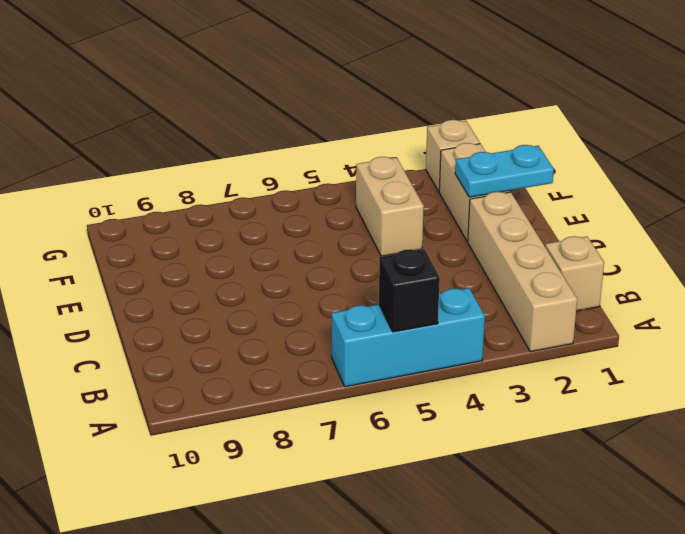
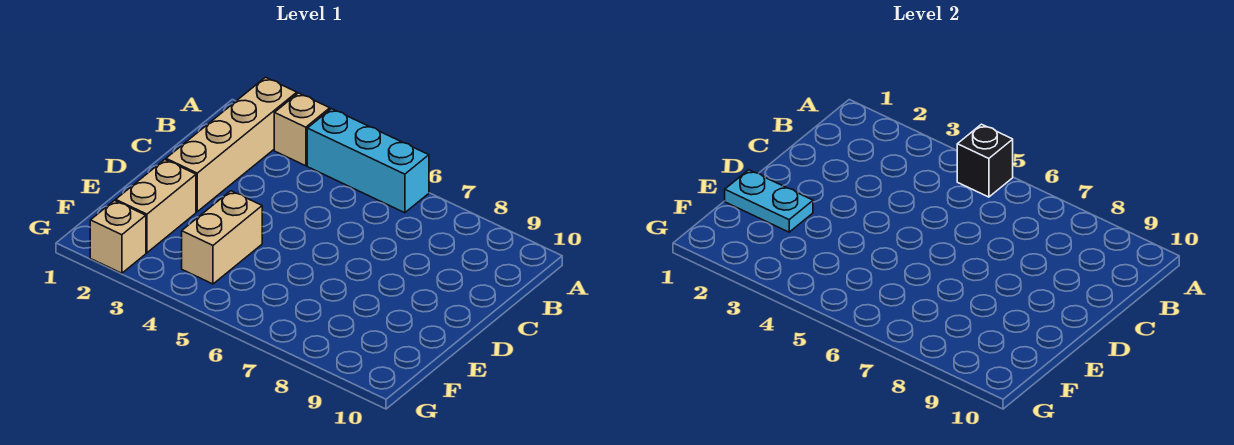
tan brick B1 level 1 -> tan brick A3 level 1

